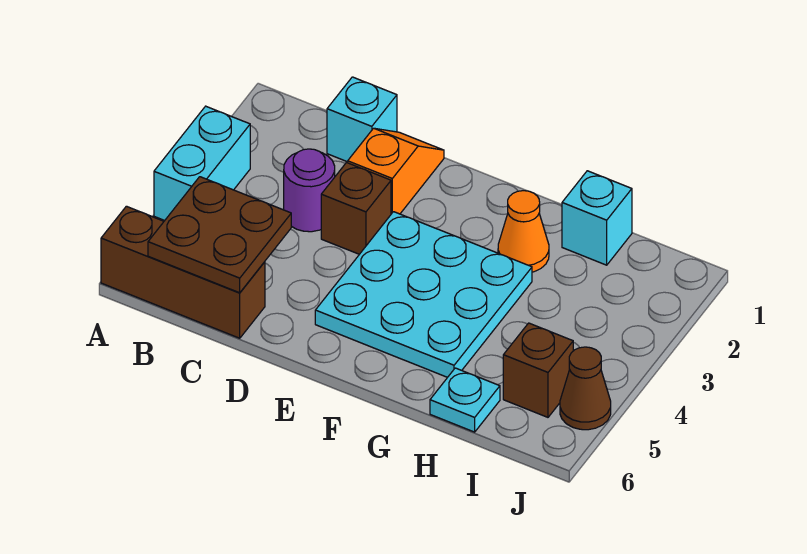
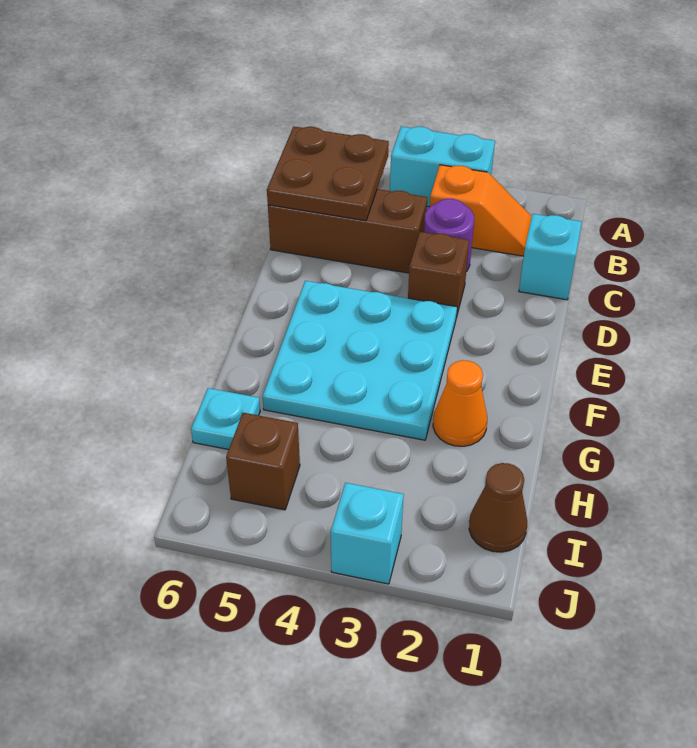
brown brick A6:C6 level 1 -> brown brick C4:C6 level 1
orange slope D1:D2 level 1 top 2 -> orange slope B2:B3 level 1 top 3
cyan brick H1 level 1 -> cyan brick J3 level 1
brown cone J5 level 1 -> brown cone I1 level 1

